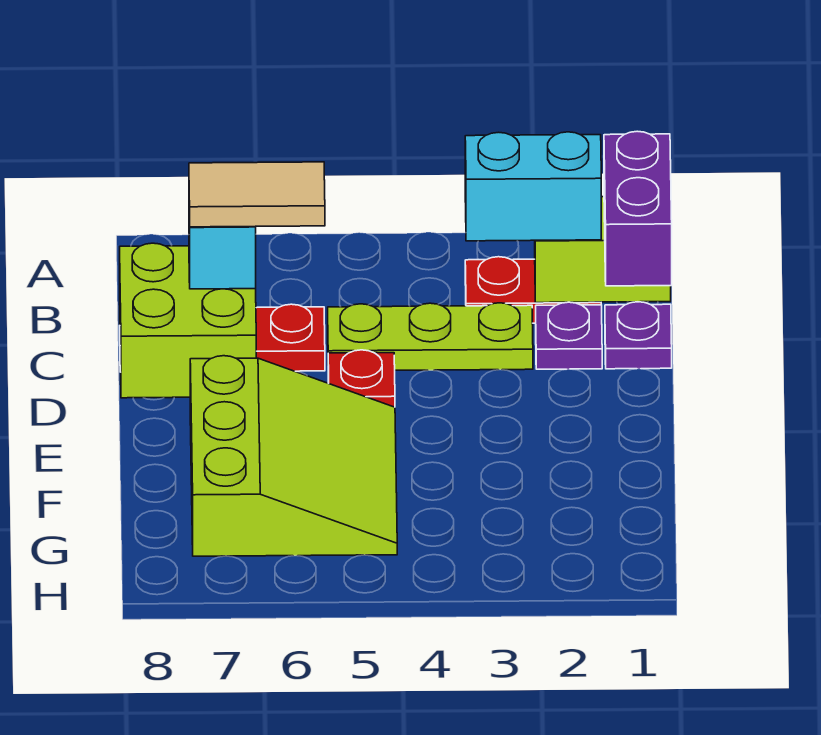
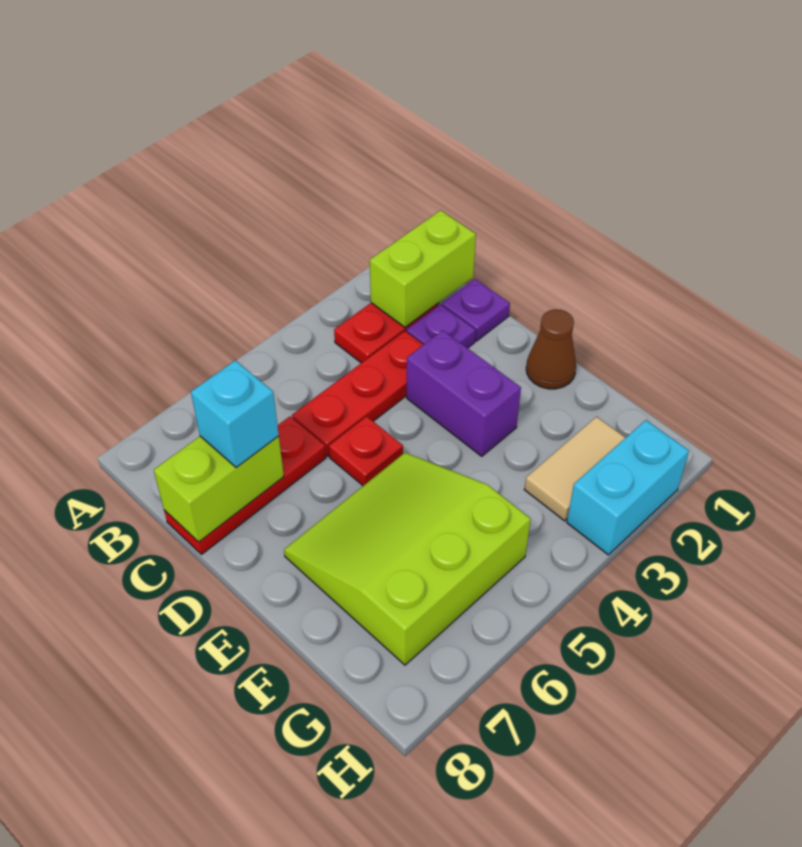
purple brick B1:C1 level 3 -> purple brick D3:E3 level 1
cyan brick B2:B3 level 3 -> cyan brick H2:H3 level 1
lime plate C3:C5 level 1 -> red plate C3:C5 level 1
tan tile C6:C7 level 4 -> tan tile G2:G3 level 1
lime brick C7:D8 level 2 -> lime brick C7:C8 level 2
none -> brown cone E1 level 1
lime slope E5:G7 level 1 top 7 -> lime slope E5:G7 level 1 top G

